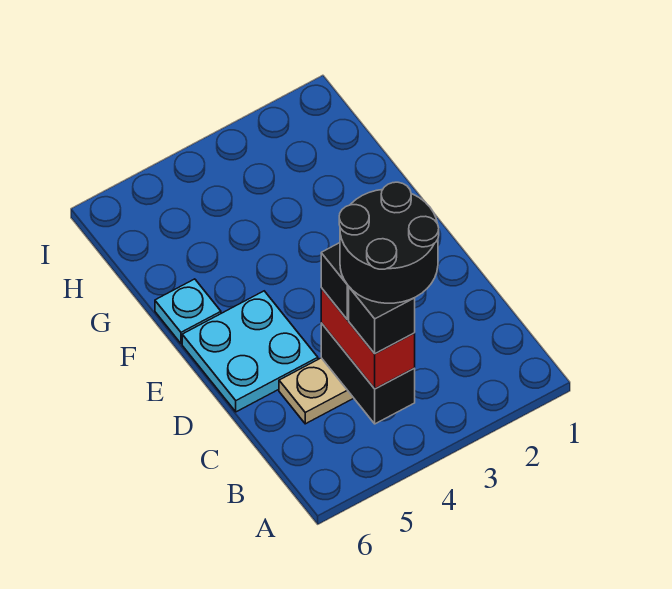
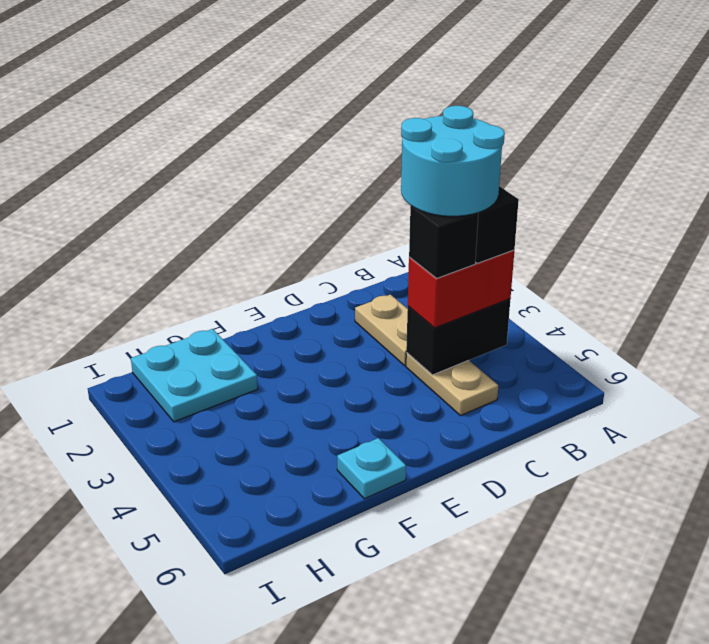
black round brick B3:C4 level 5 -> cyan round brick B3:C4 level 5
none -> tan plate C2:C3 level 1
cyan plate D5:E6 level 1 -> cyan plate G1:H2 level 1

